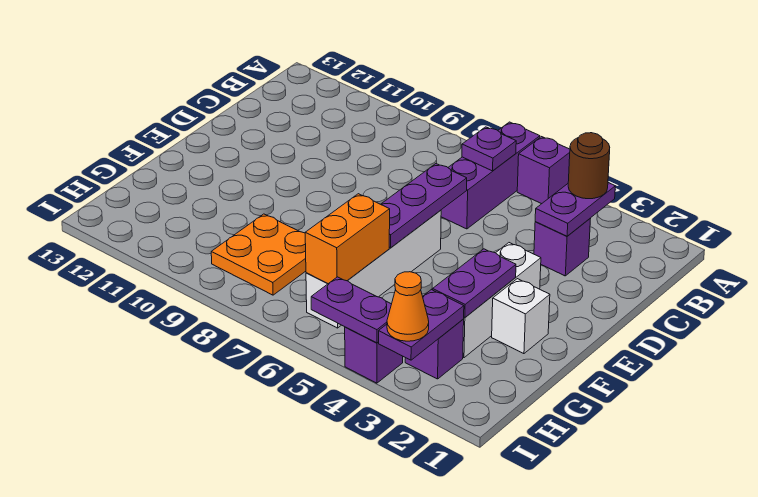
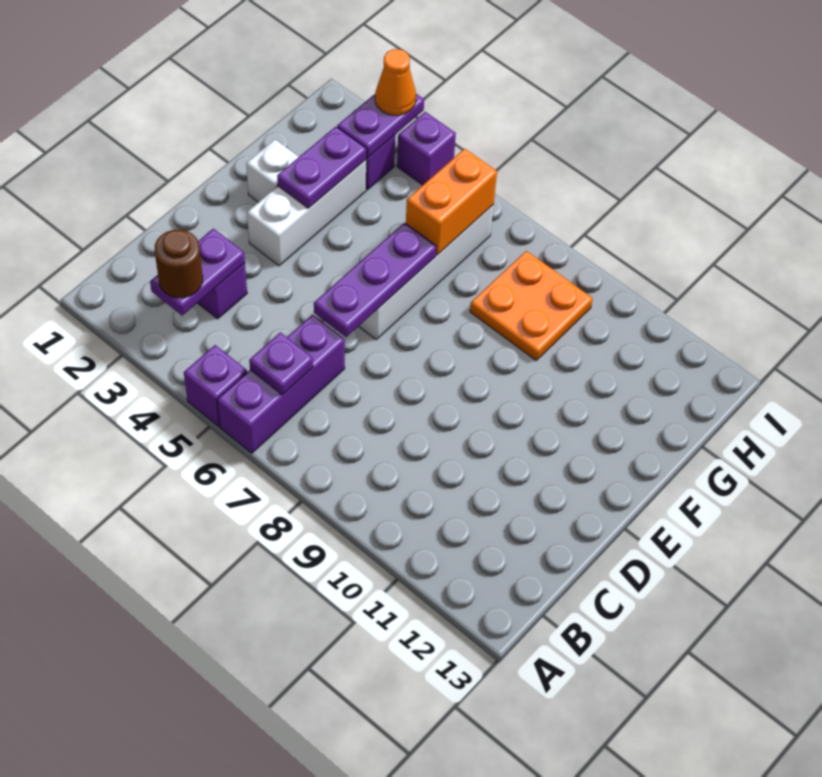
purple plate I4:I5 level 2 -> none

